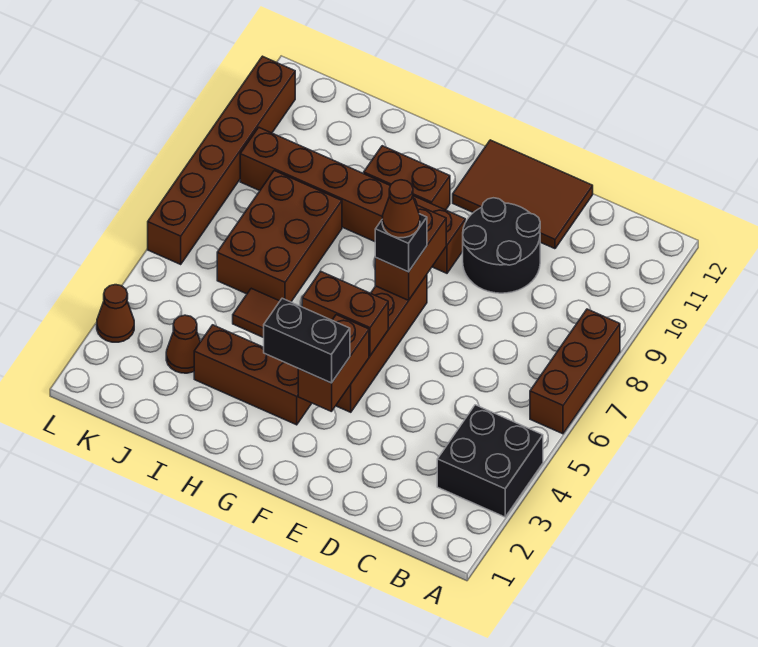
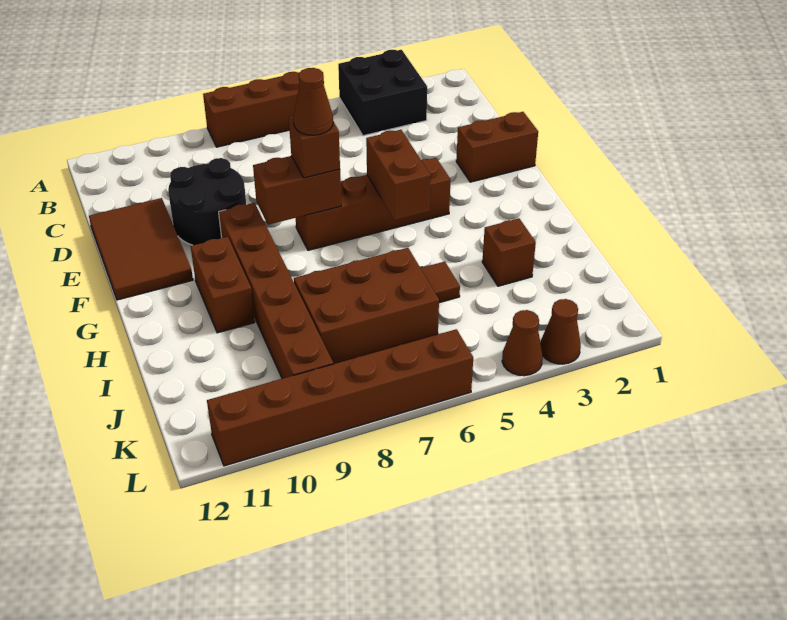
brown brick F3:F4 level 2 -> brown brick E1:E2 level 1
black brick F3:G3 level 3 -> none
black brick F7 level 3 -> brown brick F7 level 3
brown brick G3:I3 level 1 -> brown brick I3 level 1
brown cone J3 level 1 -> brown cone L4 level 1

